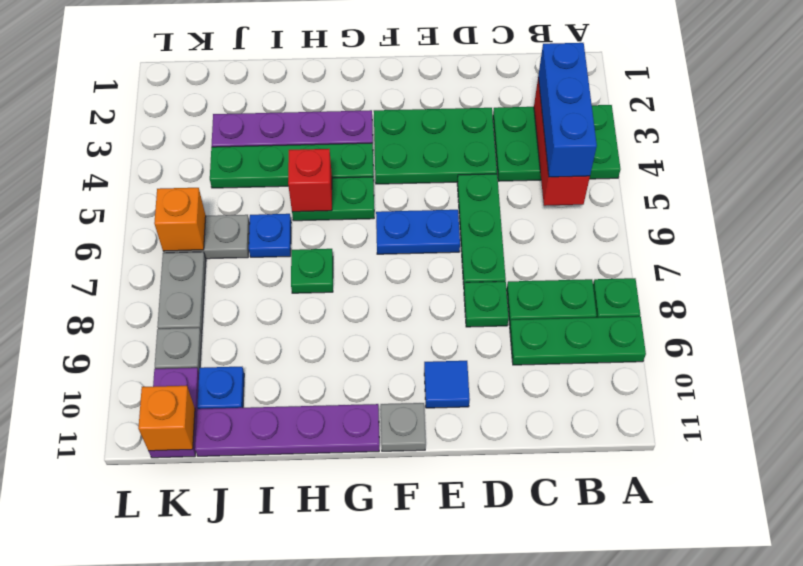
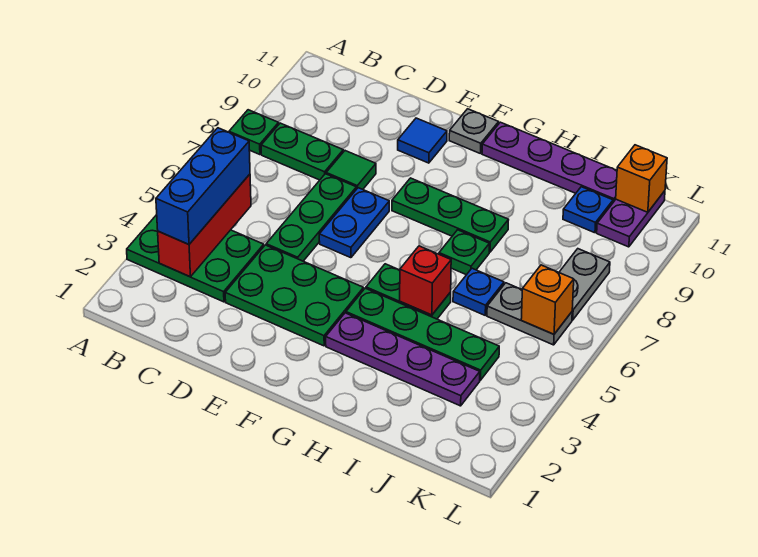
green plate A9:C9 level 1 -> green plate F8:H8 level 1
green plate D8 level 1 -> green tile D8 level 1
blue plate E6:F6 level 1 -> blue plate E6:E7 level 1
grey plate K9 level 1 -> none

